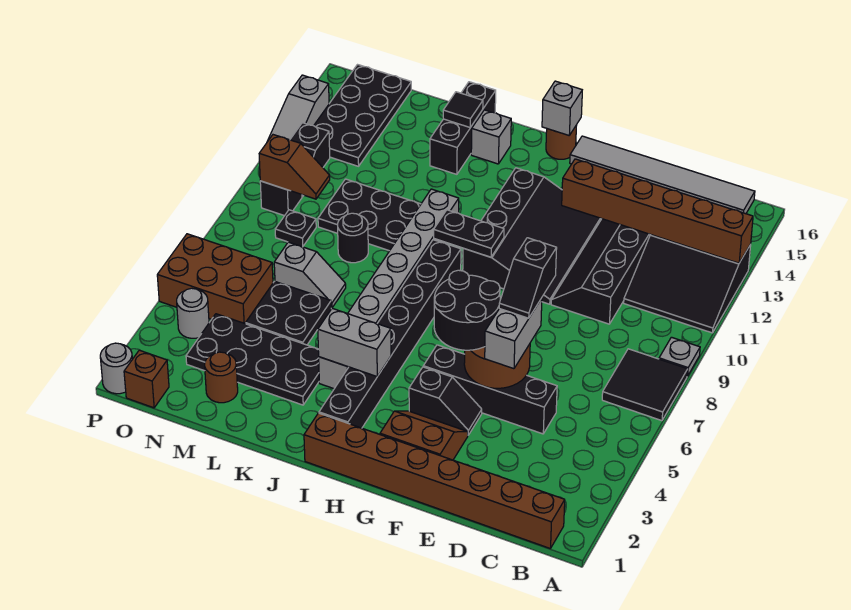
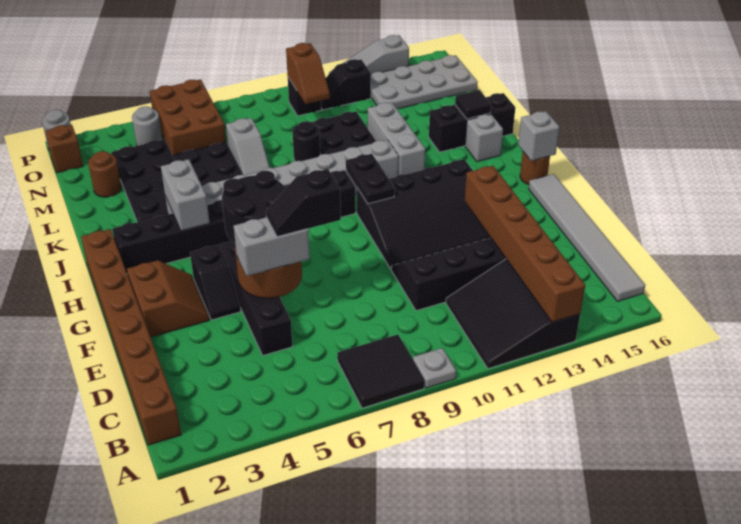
none -> grey brick J12:L12 level 1
black plate N9 level 1 -> none
black plate N13:O16 level 1 -> grey plate N13:O16 level 1

